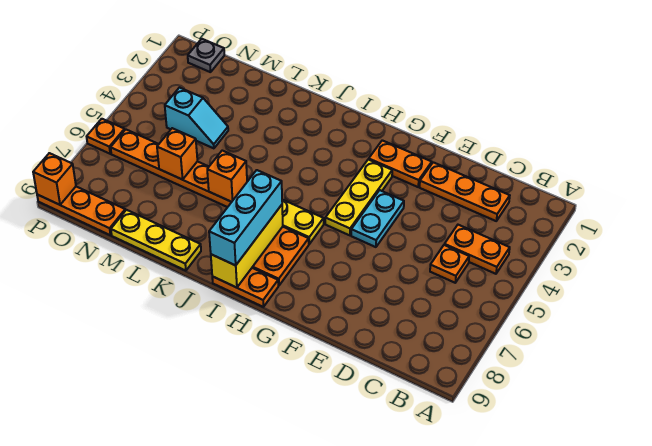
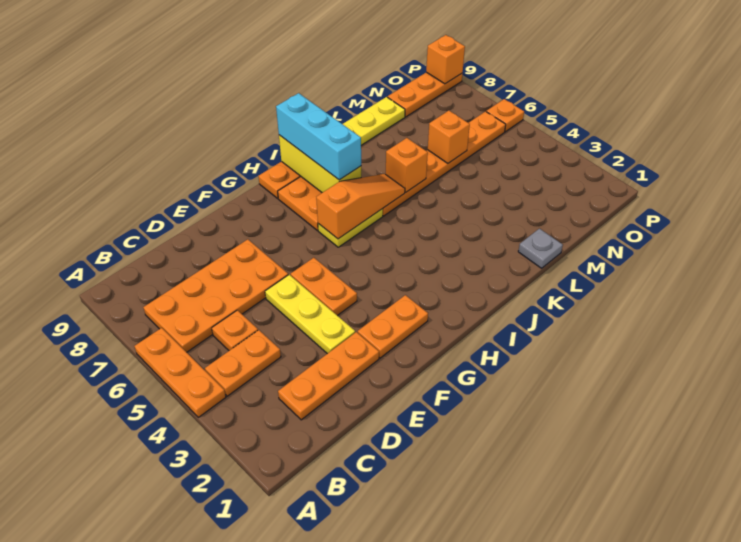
none -> orange plate A4:A6 level 1
none -> orange plate B6:E7 level 1
cyan plate F4:F5 level 1 -> orange plate F4:F5 level 1
yellow plate G3:G5 level 1 -> yellow plate E3:E5 level 1
none -> orange slope H6:J6 level 2 top H
cyan slope M4:N4 level 1 top N -> none
grey plate O1 level 1 -> grey plate L1 level 1

